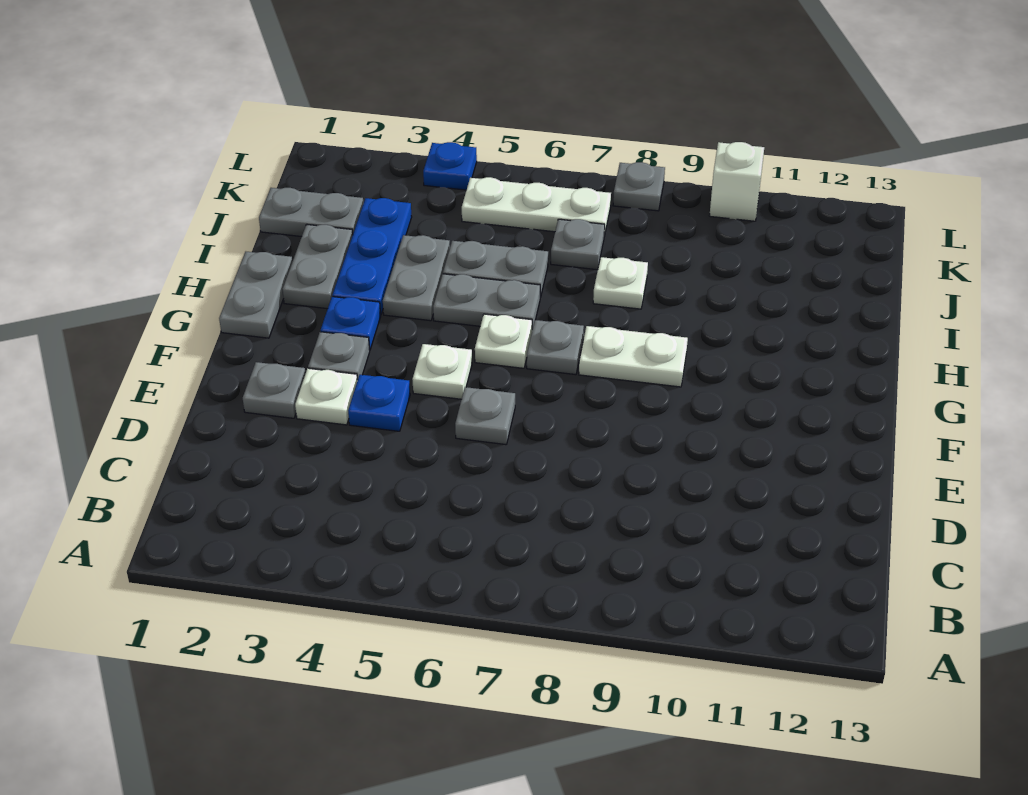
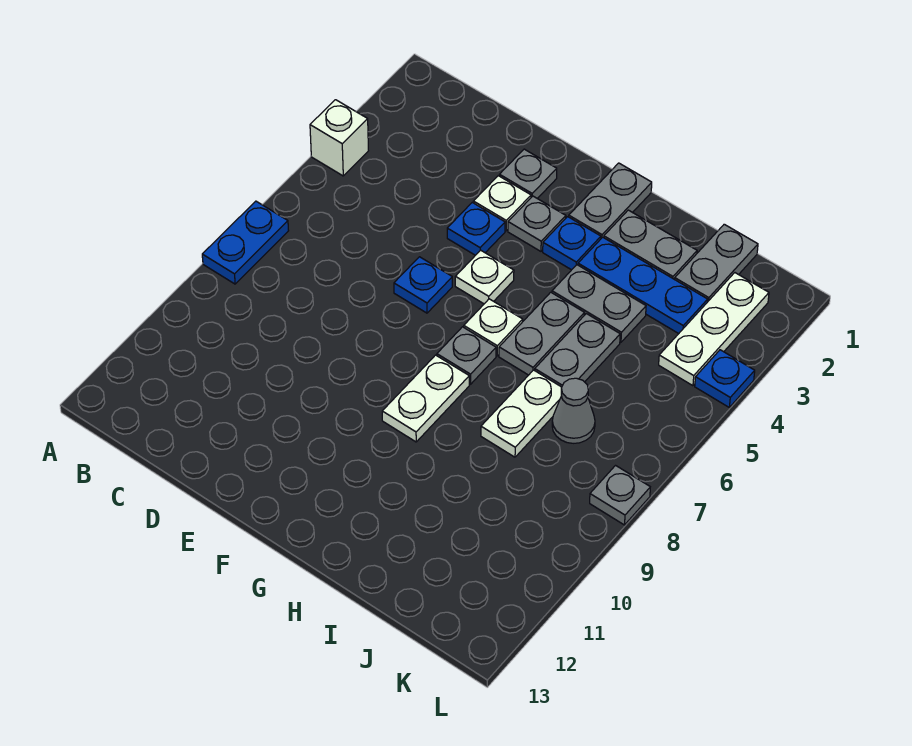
none -> blue plate A7:A8 level 1
grey plate E6 level 1 -> blue plate E6 level 1
grey plate G1:H1 level 1 -> grey plate G1:G2 level 1
white plate I8 level 1 -> white plate I7:I8 level 1
grey plate J7 level 1 -> grey cone J7 level 1
white plate K5:K7 level 1 -> white plate K2:K4 level 1
white brick L10 level 1 -> white brick A4 level 1

